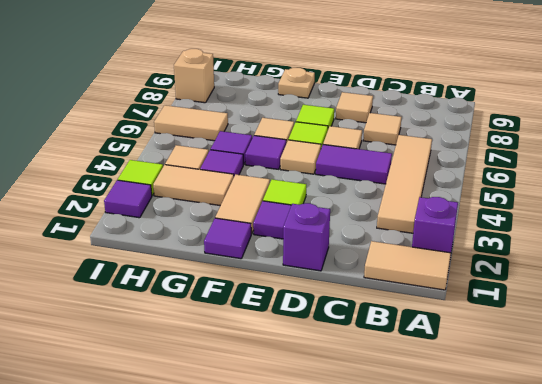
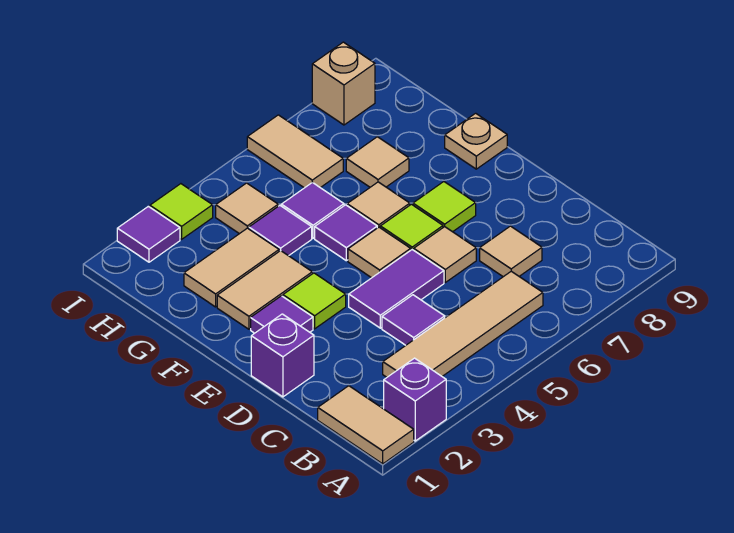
purple tile C5:D5 level 1 -> purple tile D4:D5 level 1
tan tile D8 level 1 -> tan tile G7 level 1
purple tile F1 level 1 -> purple tile C4 level 1
tan tile G3:H3 level 1 -> tan tile G2:G3 level 1

